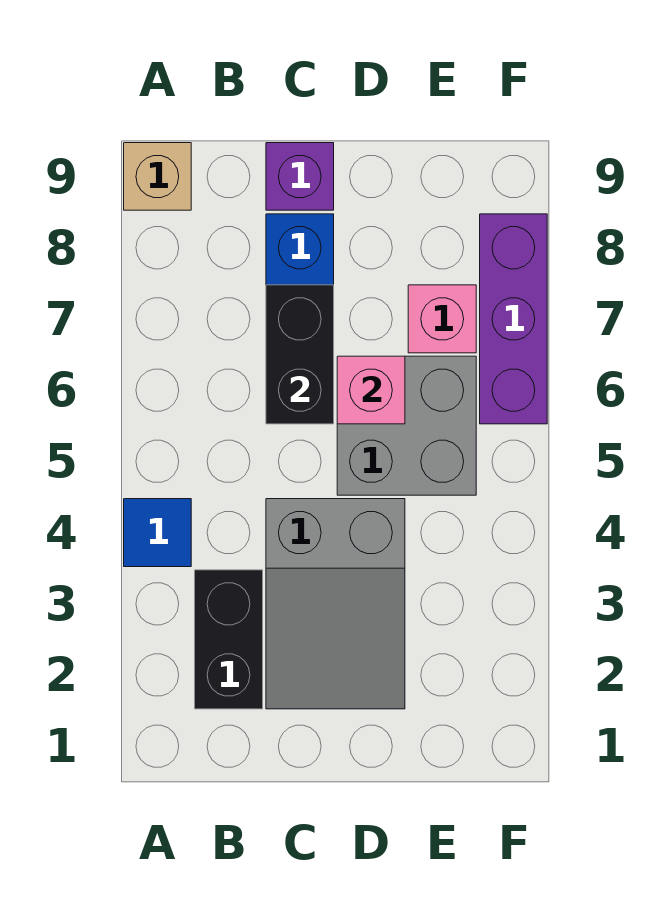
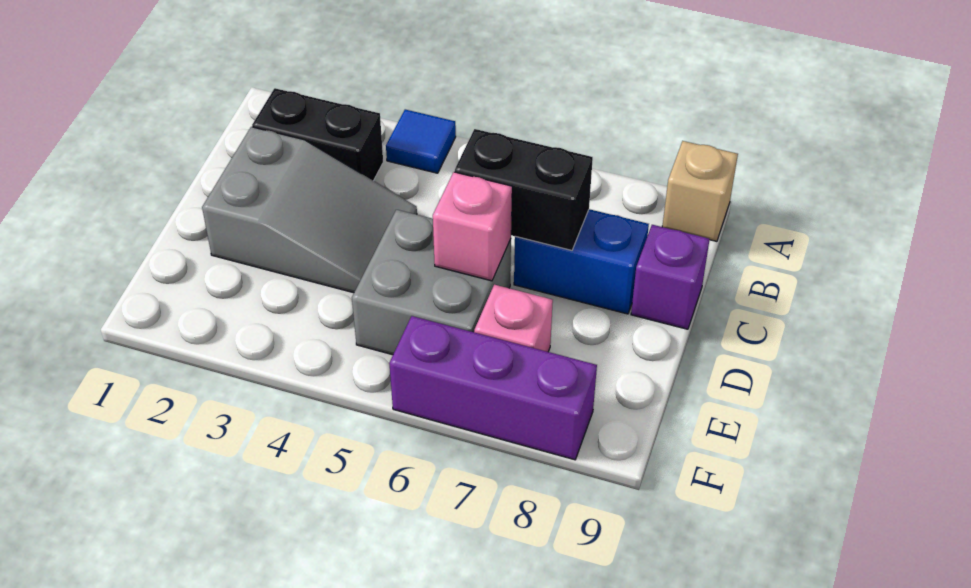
grey slope C2:D4 level 1 top 4 -> grey slope C2:D4 level 1 top 2

